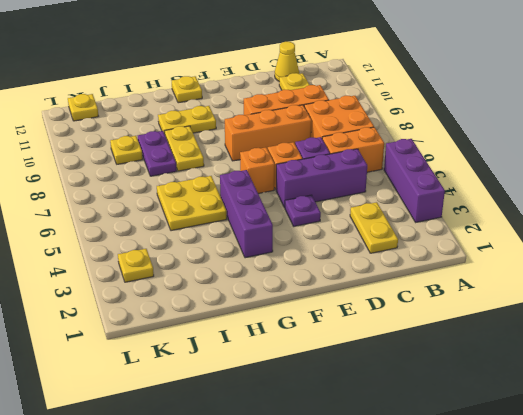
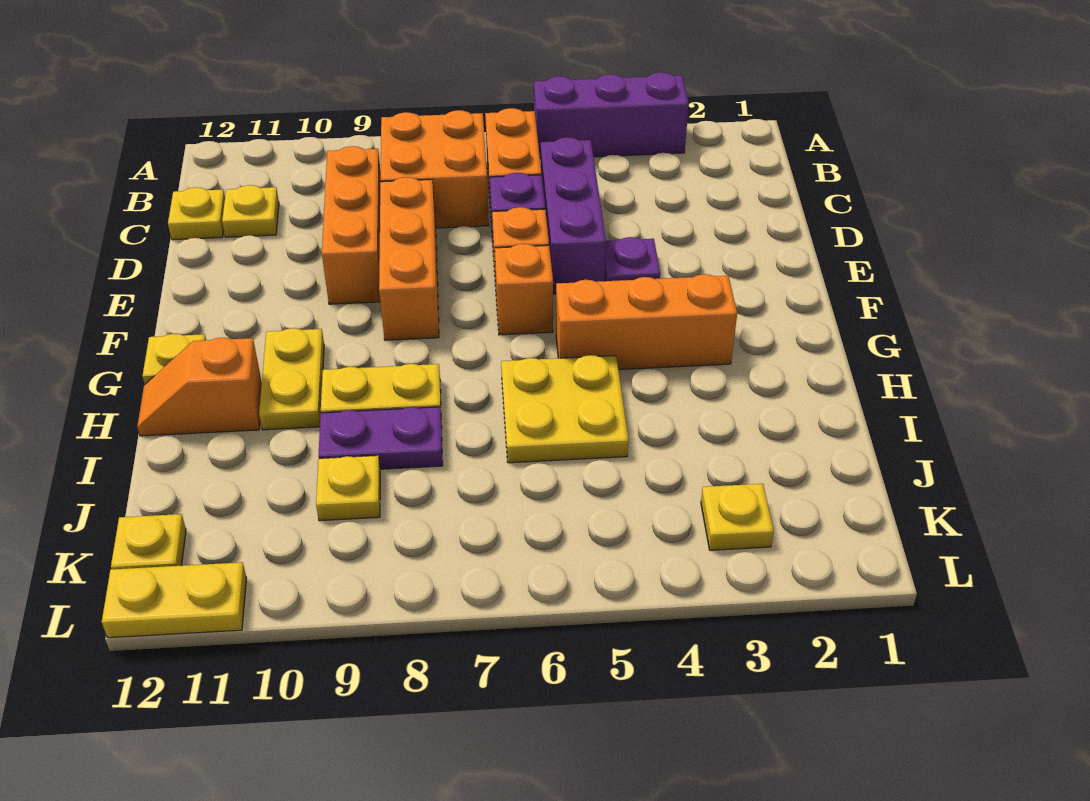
yellow plate C2:C3 level 1 -> yellow plate L11:L12 level 1
yellow cone C12 level 1 -> yellow plate C12 level 1
purple brick G3:G5 level 1 -> orange brick G3:G5 level 1
none -> orange slope H11:H12 level 1 top 11

